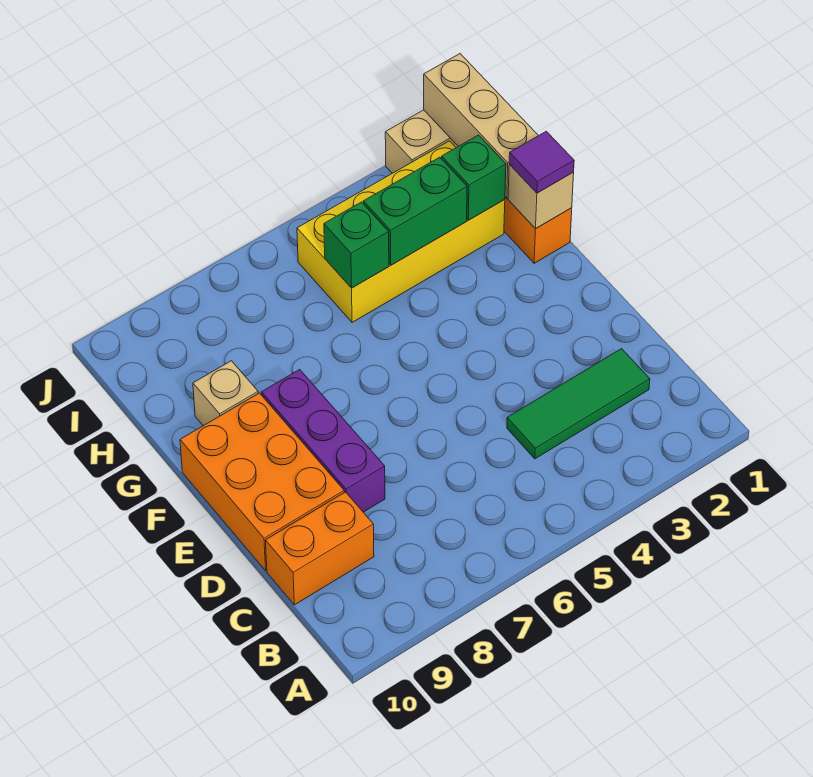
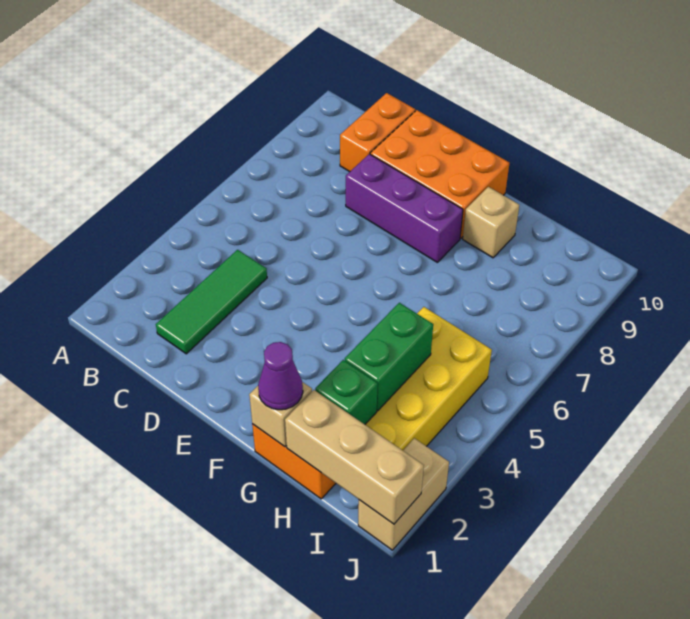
purple tile G1 level 3 -> purple cone G1 level 3
green brick H5 level 2 -> none

